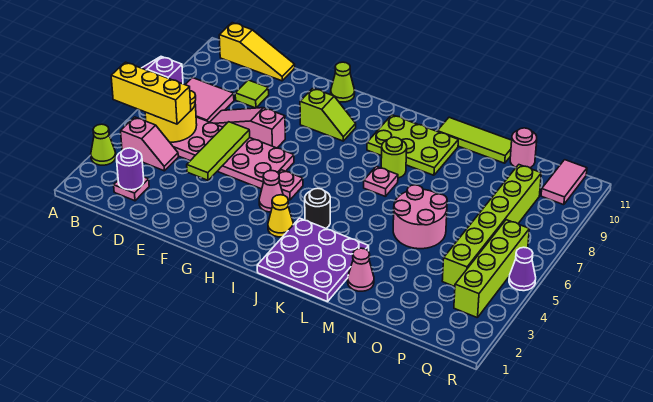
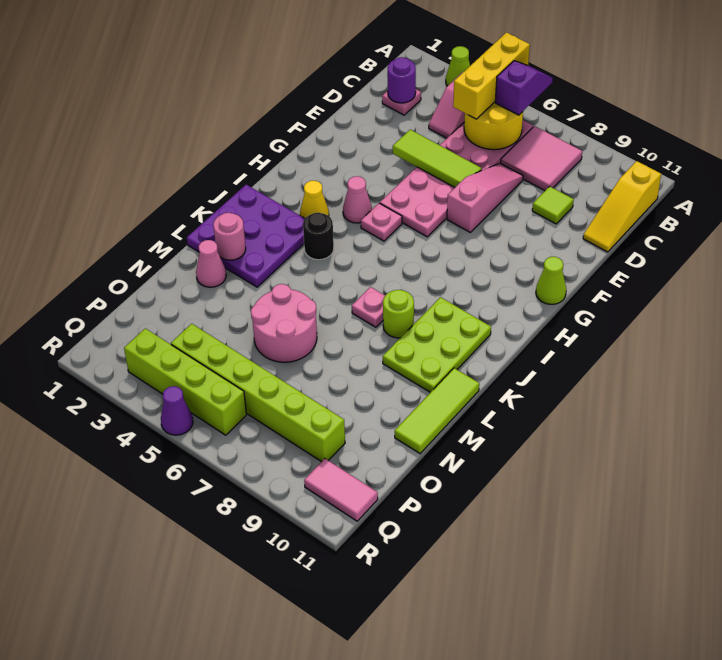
lime slope G9:H9 level 1 top G -> none
pink round brick O11 level 1 -> pink round brick L2 level 2

